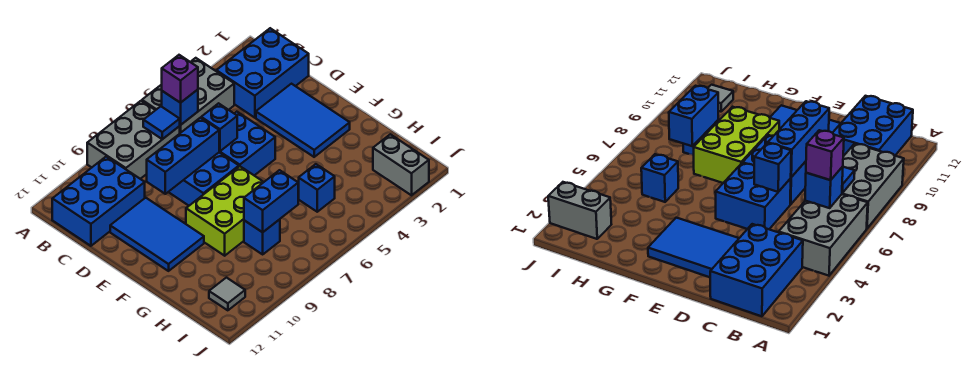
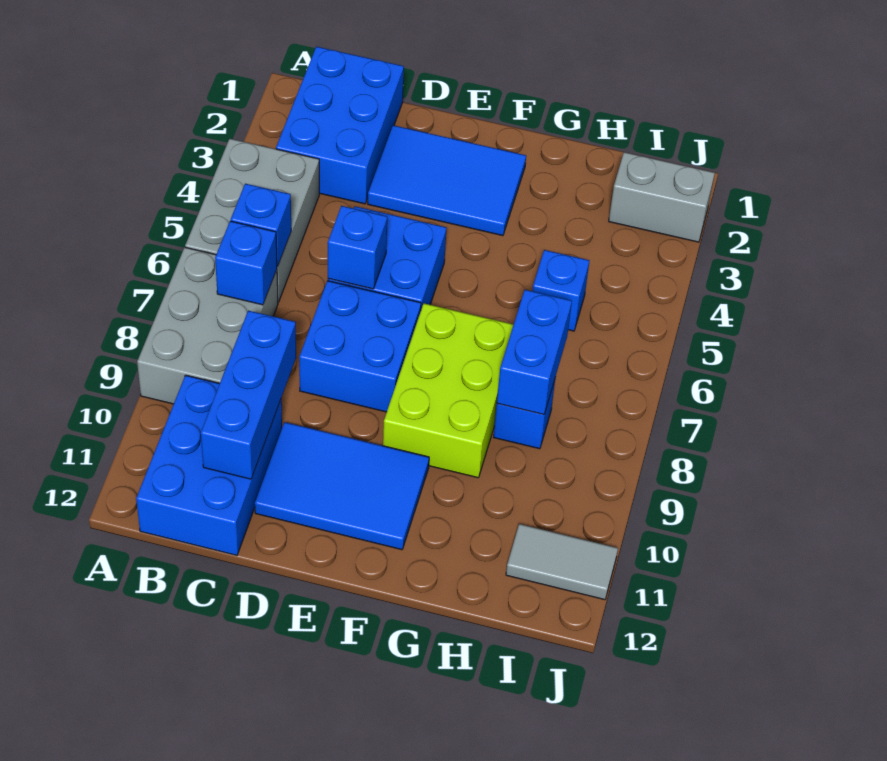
purple brick B6 level 3 -> none
blue tile B7 level 2 -> blue brick B7 level 2
blue brick D7:D9 level 2 -> blue brick C9:C11 level 2
grey tile I11 level 1 -> grey tile I11:J11 level 1

